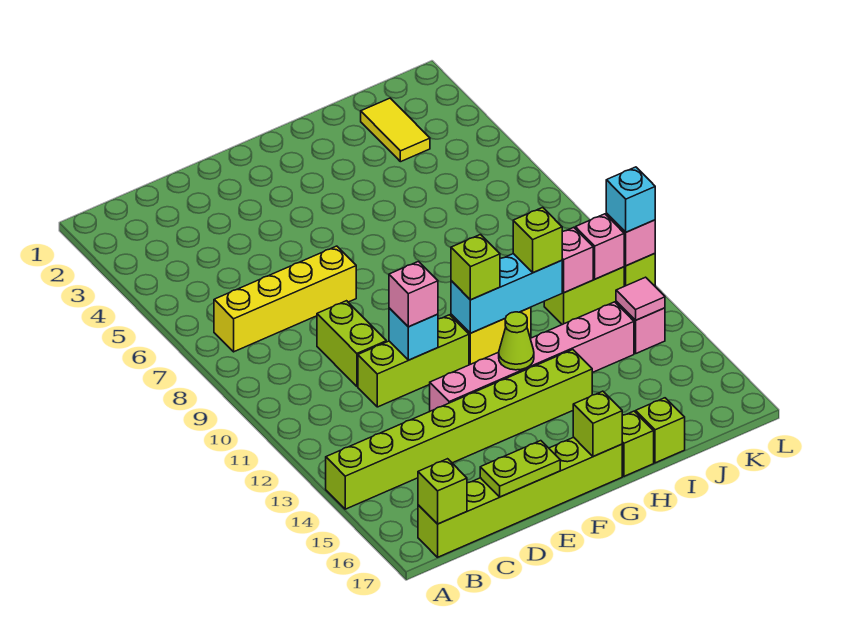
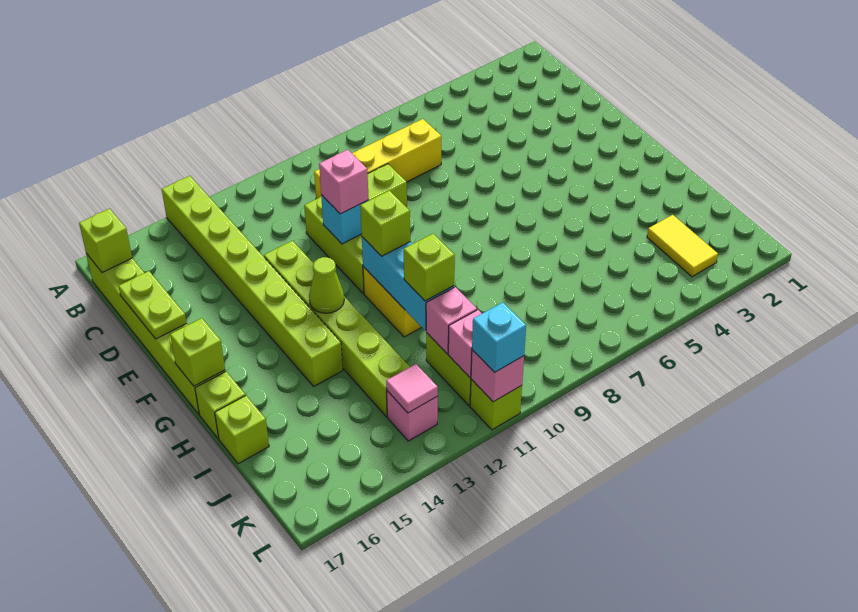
yellow brick B7:E7 level 1 -> yellow brick C7:C10 level 1
pink brick E13:J13 level 1 -> lime brick E13:J13 level 1
yellow tile J2:J3 level 1 -> yellow tile J3:K3 level 1

